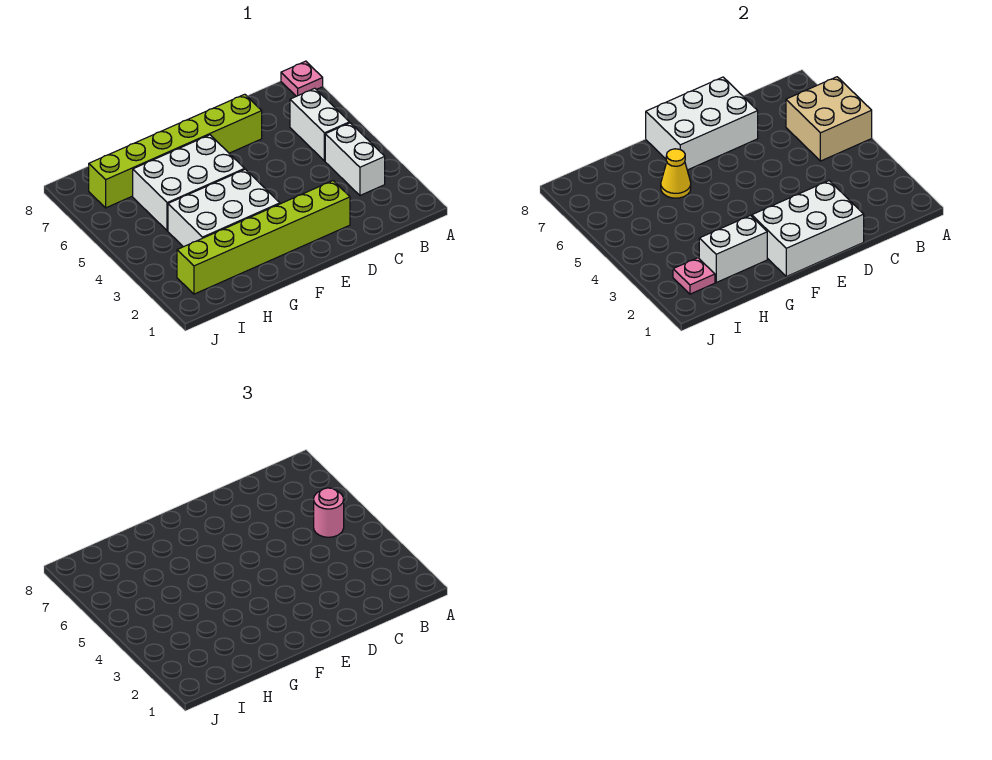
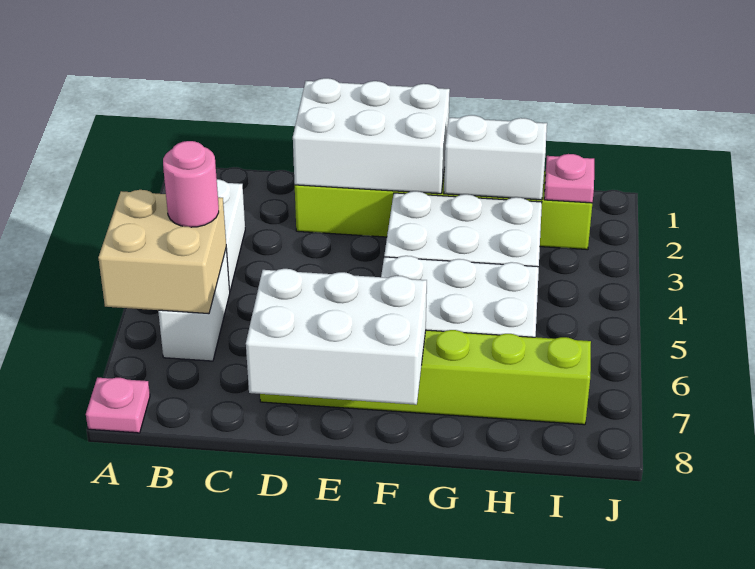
yellow cone G6 level 2 -> none

